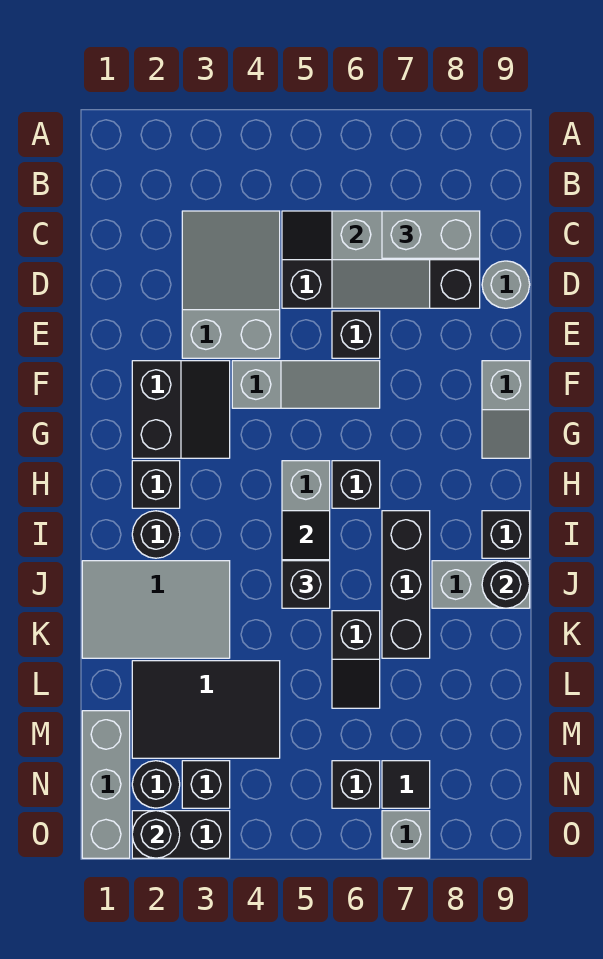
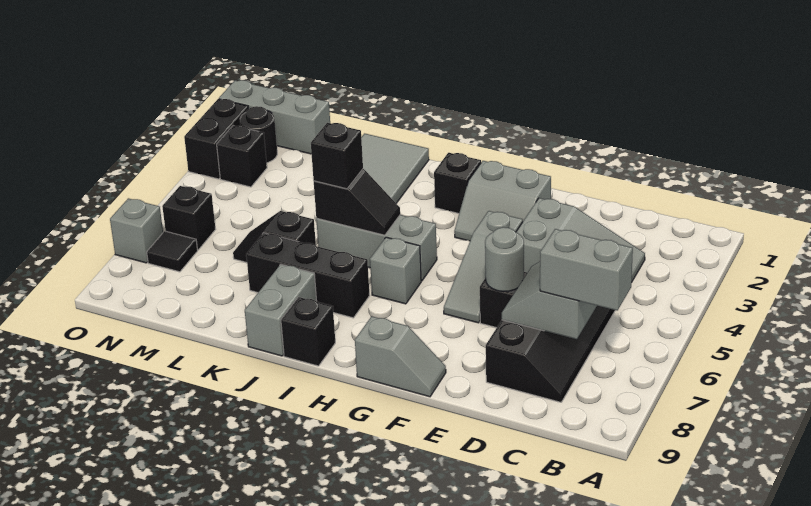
grey brick C7:C8 level 3 -> grey brick B7:C7 level 3
grey round brick D9 level 1 -> grey round brick E6 level 2
black slope F2:G3 level 1 top 2 -> grey slope F2:G3 level 1 top 2
grey slope F9:G9 level 1 top F -> grey slope F9:G9 level 1 top G
black brick H6 level 1 -> grey brick H6 level 1
black round brick I2 level 1 -> none
black round brick J9 level 2 -> none
black tile L2:M4 level 1 -> none
black round brick O2 level 2 -> none

